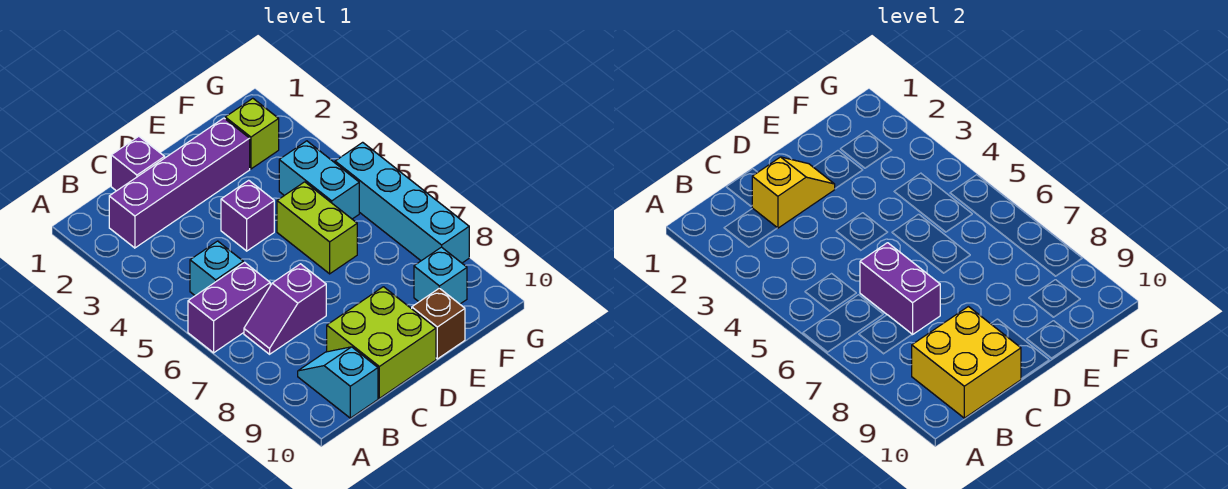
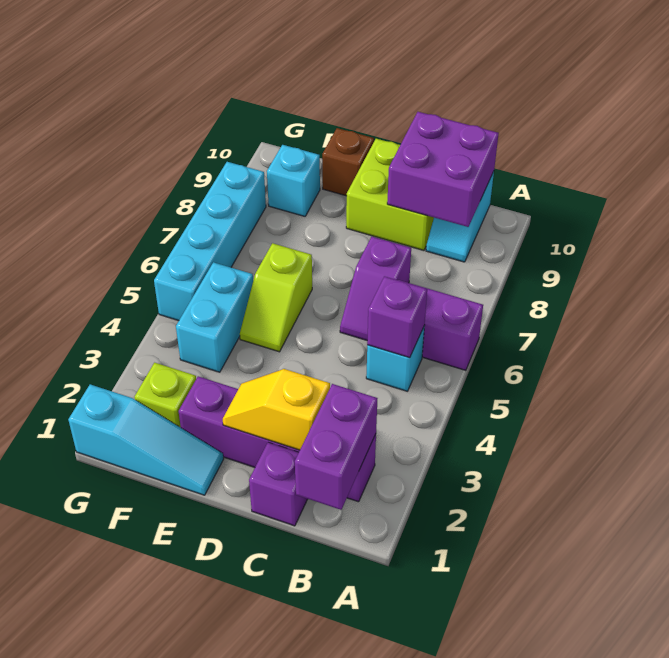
purple slope B7:C7 level 1 top C -> purple slope C6:C7 level 1 top 7
yellow brick B9:C10 level 2 -> purple brick B9:C10 level 2
purple brick C6:C7 level 2 -> purple brick B1:B2 level 2
purple brick D4 level 1 -> purple brick B5 level 2
none -> cyan slope E1:G1 level 1 top G
lime brick E5:E6 level 1 -> lime slope E5:E6 level 1 top 6

